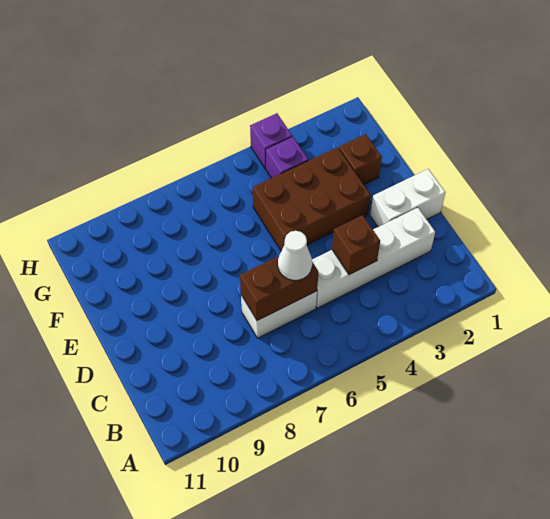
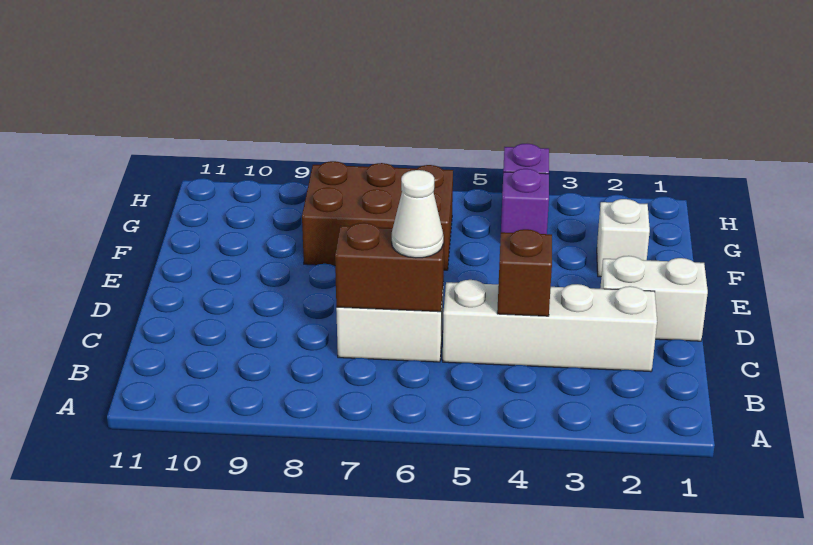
brown brick E3:F5 level 1 -> brown brick F6:G8 level 1
brown brick F2 level 1 -> white brick F2 level 1

